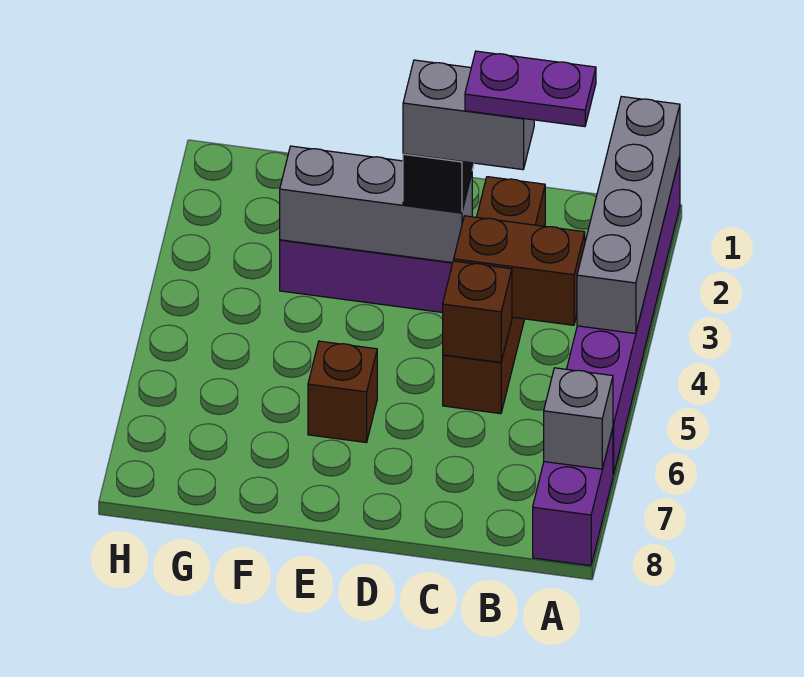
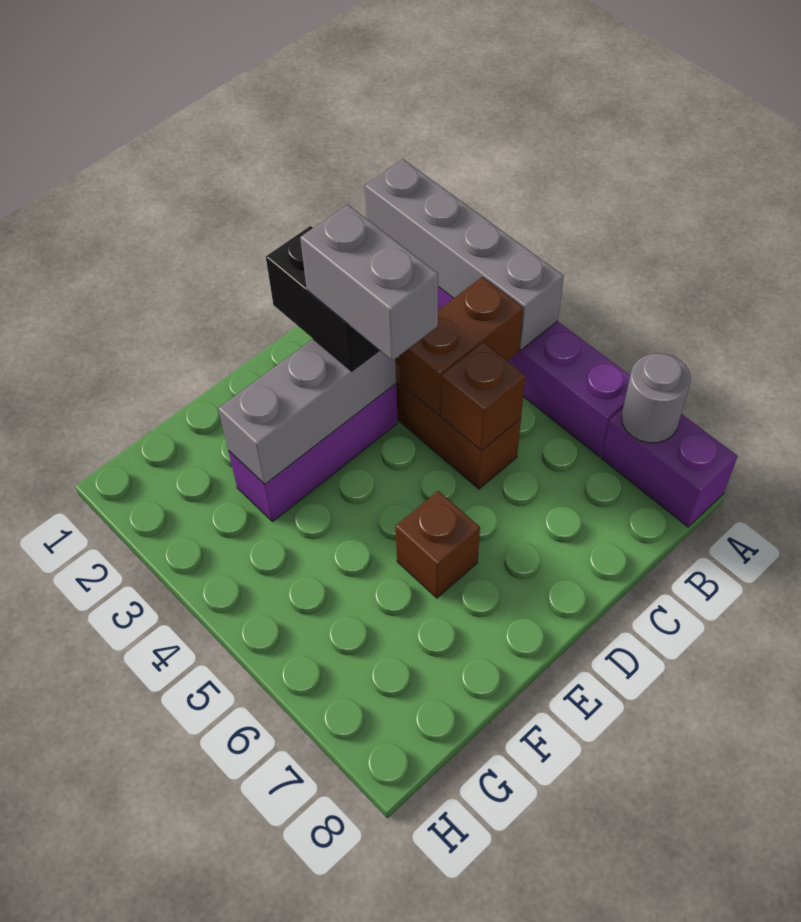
grey brick A7 level 2 -> grey round brick A7 level 2
purple plate B3:C3 level 5 -> none
grey brick C3:D3 level 4 -> grey brick D3:D4 level 4

